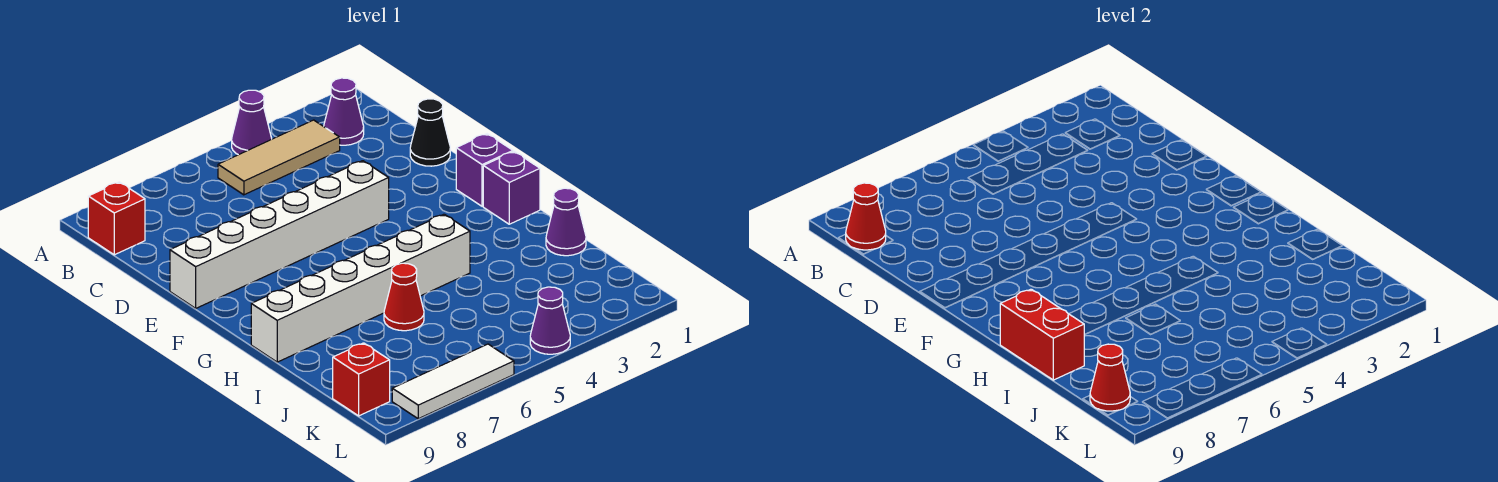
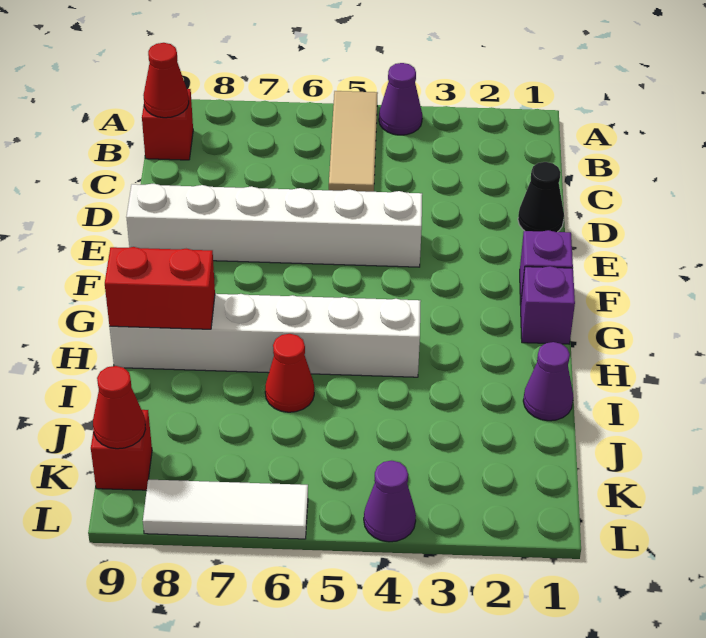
purple cone B2 level 1 -> none
tan tile B3:B5 level 1 -> tan tile A5:C5 level 1
red brick H9:I9 level 2 -> red brick H8:H9 level 2

